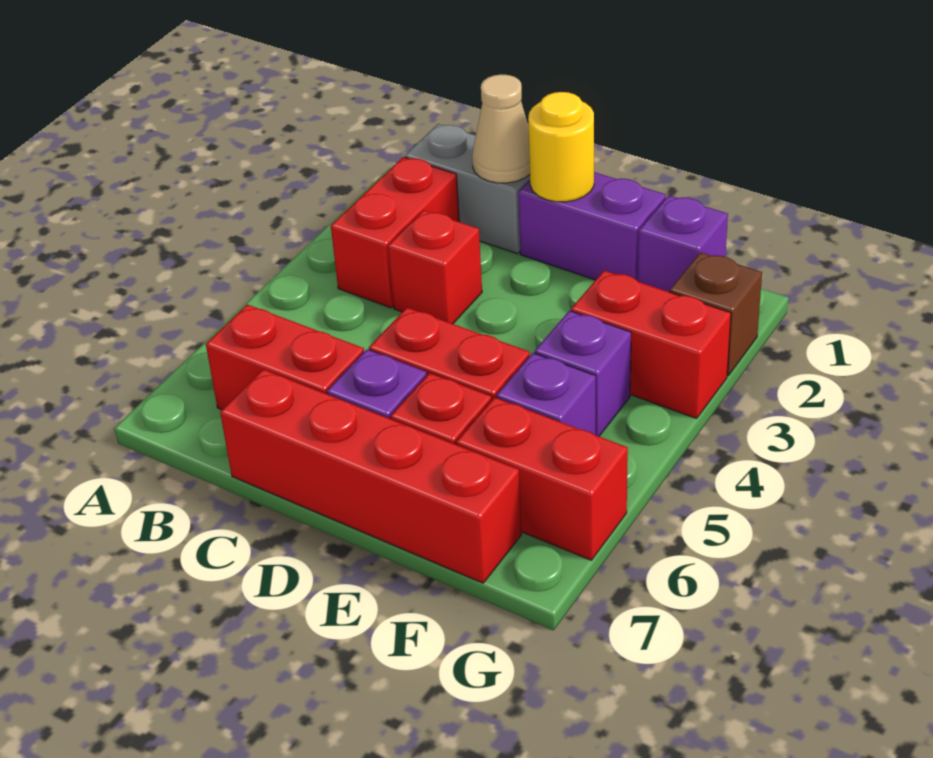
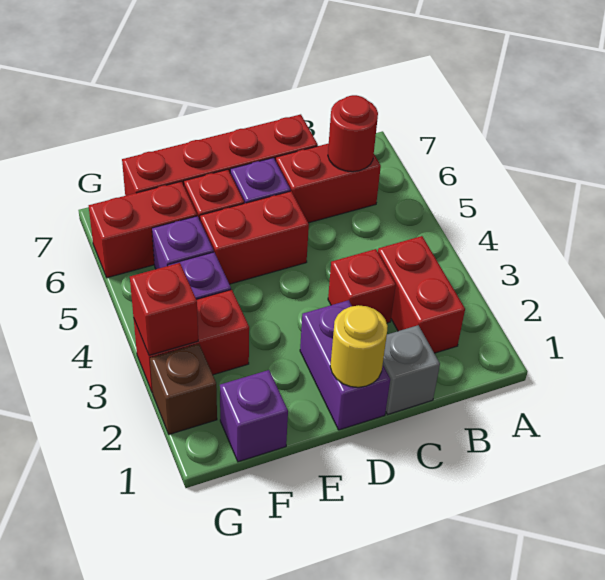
grey brick B1:C1 level 1 -> grey brick C1 level 1
none -> red round brick B6 level 2
tan cone C1 level 2 -> none
purple brick D1:E1 level 1 -> purple brick D1:D2 level 1
none -> red brick G3 level 2

